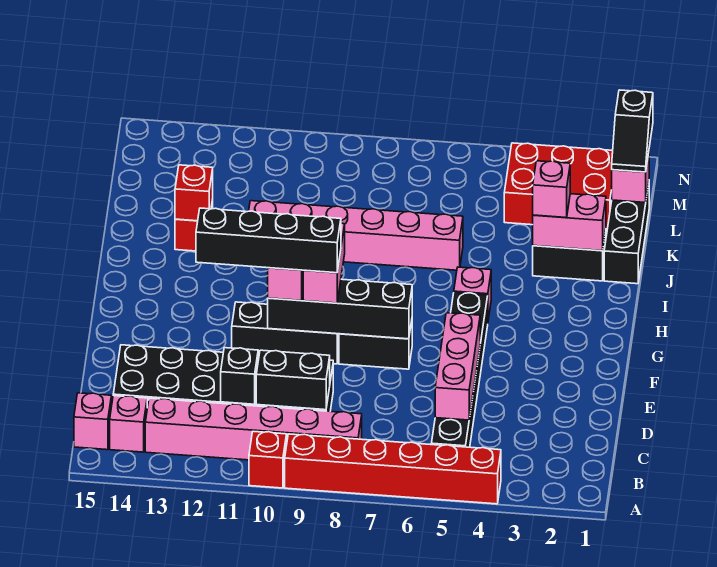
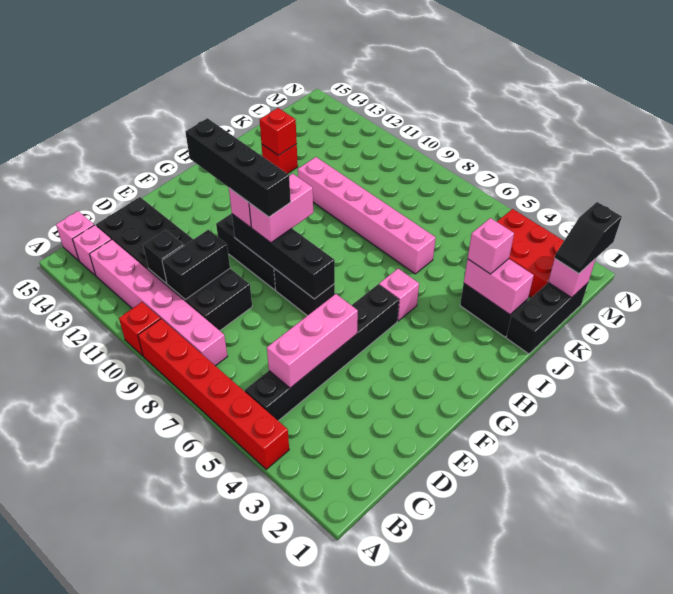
black brick C9:C10 level 2 -> black brick C10:D10 level 2

